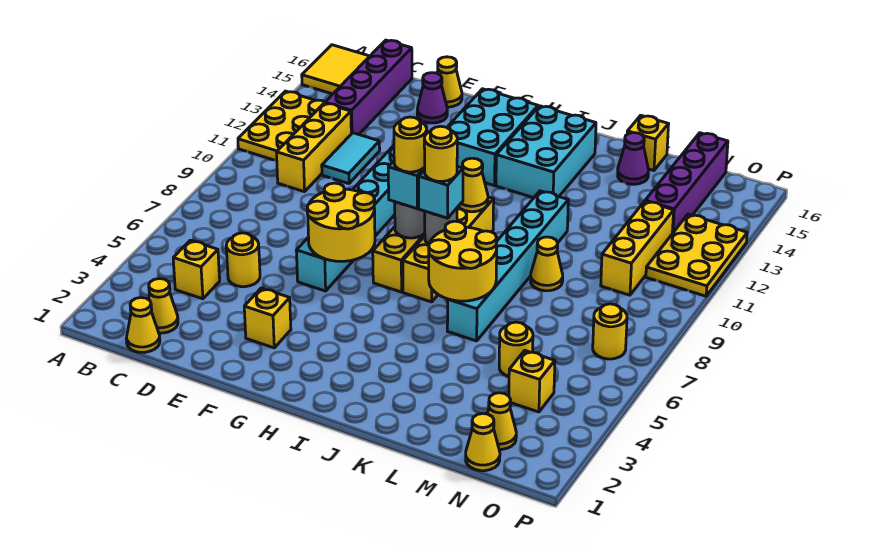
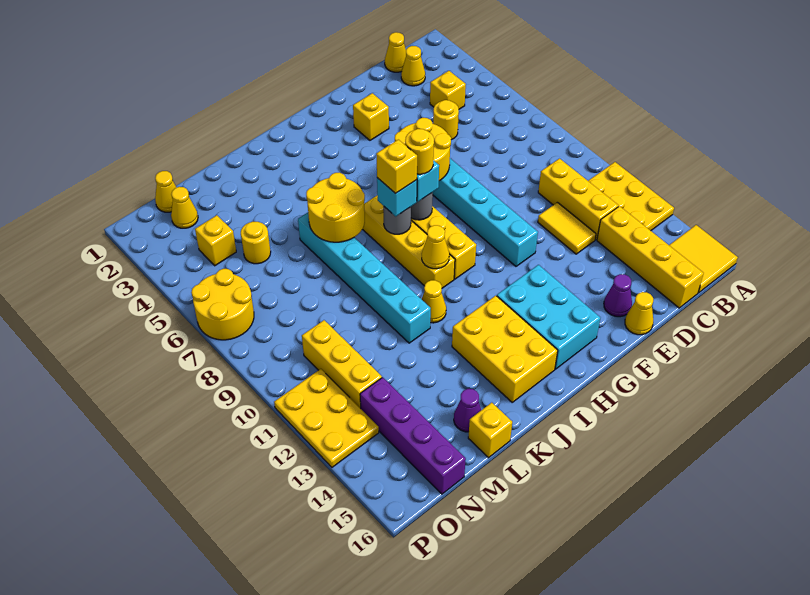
purple brick C13:C16 level 1 -> yellow brick C13:C16 level 1
cyan tile D11:D12 level 1 -> yellow tile D11:D12 level 1
yellow round brick I8 level 4 -> yellow brick I8 level 4
cyan brick I13:J15 level 1 -> yellow brick I13:J15 level 1
yellow cone L9 level 1 -> yellow cone J11 level 1
yellow round brick O7 level 1 -> yellow round brick O6:P7 level 1

